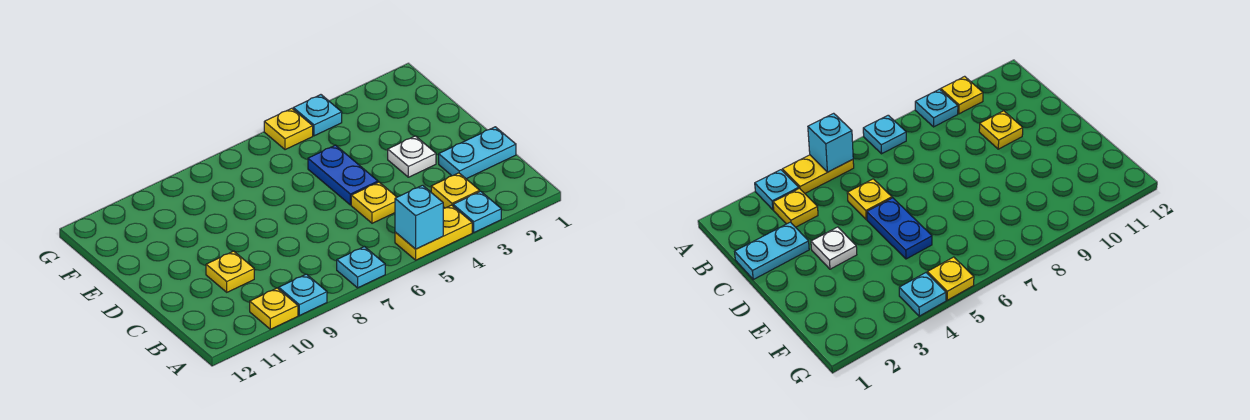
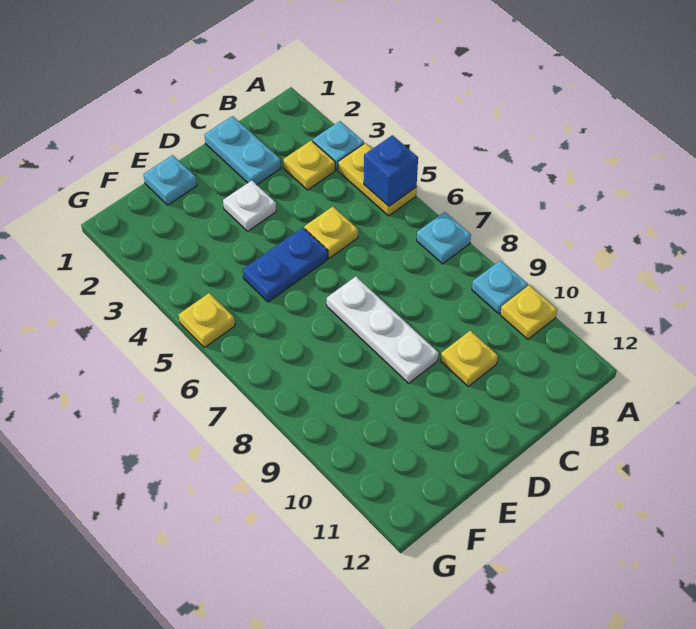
cyan brick A5 level 2 -> blue brick A5 level 2
none -> white plate D7:D9 level 1
cyan plate G4 level 1 -> cyan plate E1 level 1

